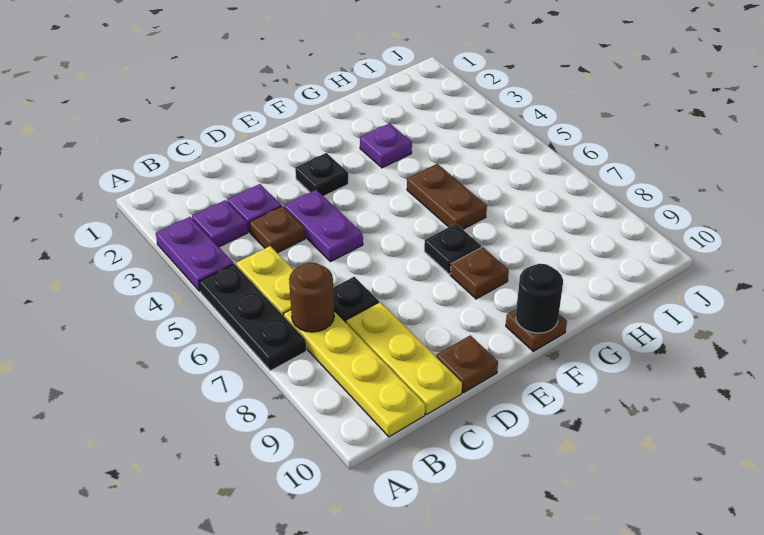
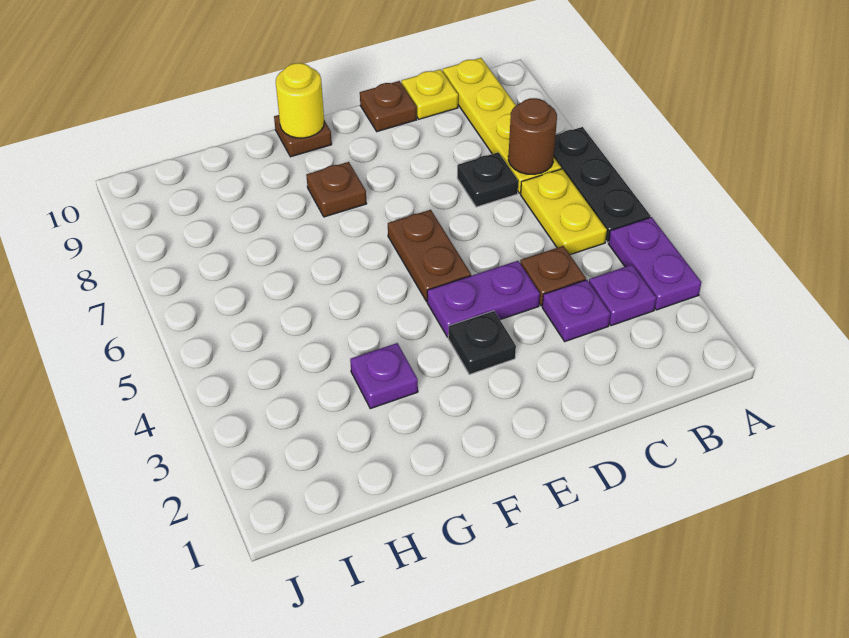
yellow plate C8:C10 level 1 -> yellow plate C10 level 1
purple plate D4:D5 level 1 -> purple plate D4:E4 level 1
black plate F7 level 1 -> none
black round brick F10 level 2 -> yellow round brick F10 level 2
brown plate G5:G6 level 1 -> brown plate E5:E6 level 1

